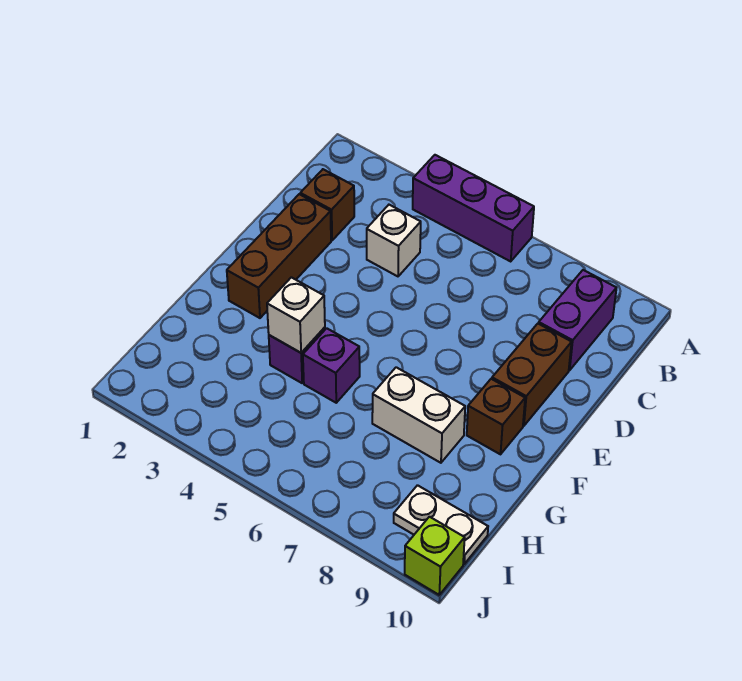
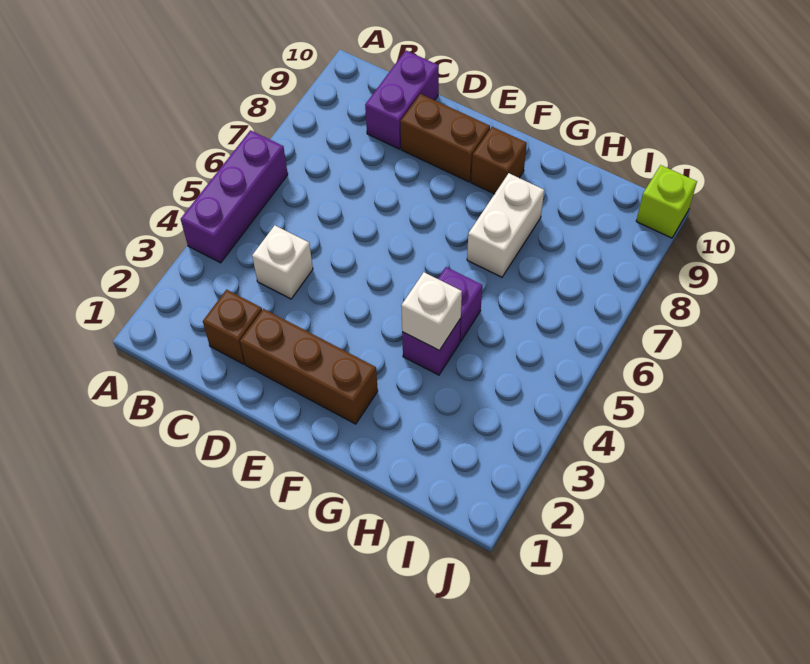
purple brick B9:C9 level 1 -> purple brick C9:C10 level 1
white plate I9:I10 level 1 -> none

